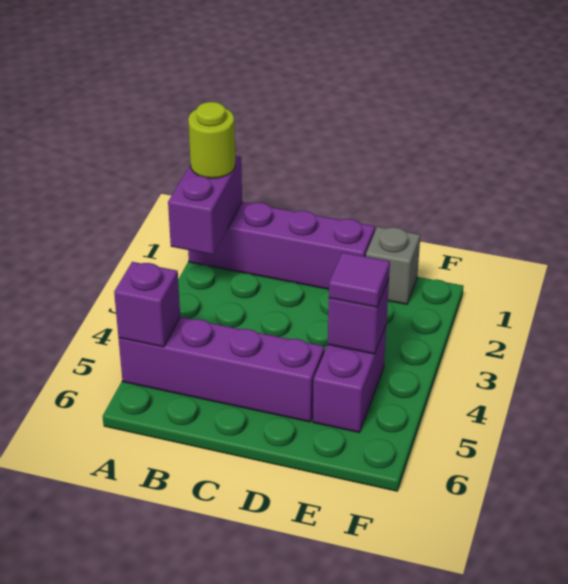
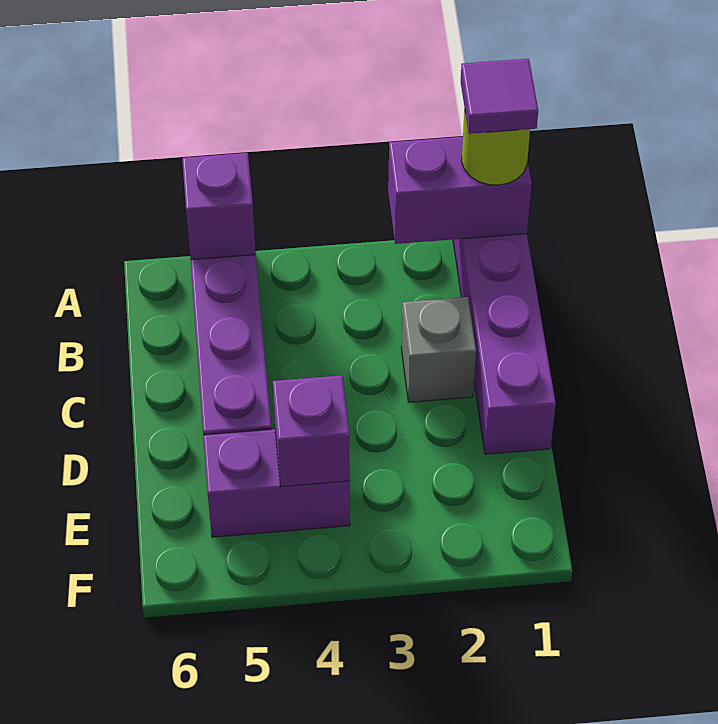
grey brick E1 level 1 -> grey brick C2 level 1
purple tile E4 level 3 -> purple tile A1 level 4

